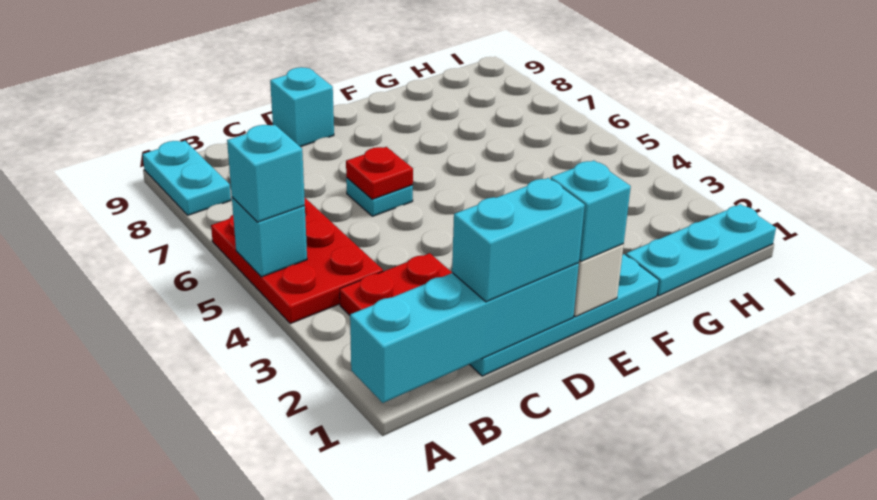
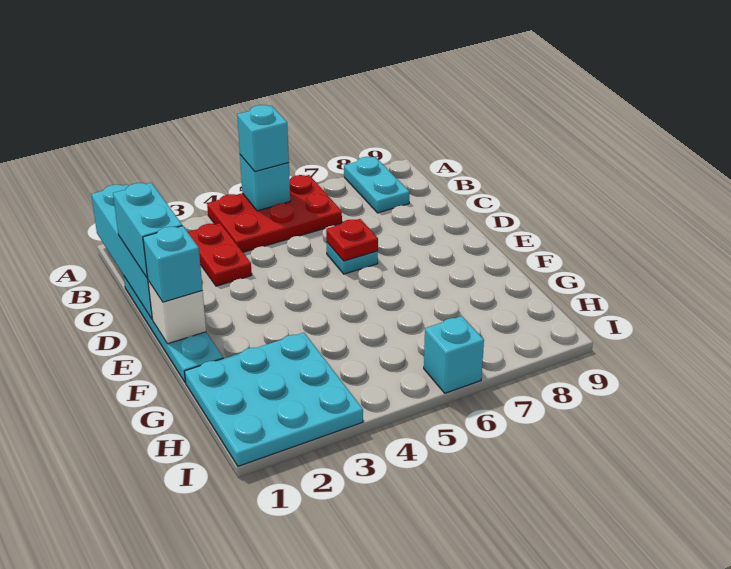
cyan plate A8:A9 level 1 -> cyan plate A8:B8 level 1
cyan brick D9 level 1 -> cyan brick I6 level 1
cyan plate G1:I1 level 1 -> cyan plate G1:I3 level 1

